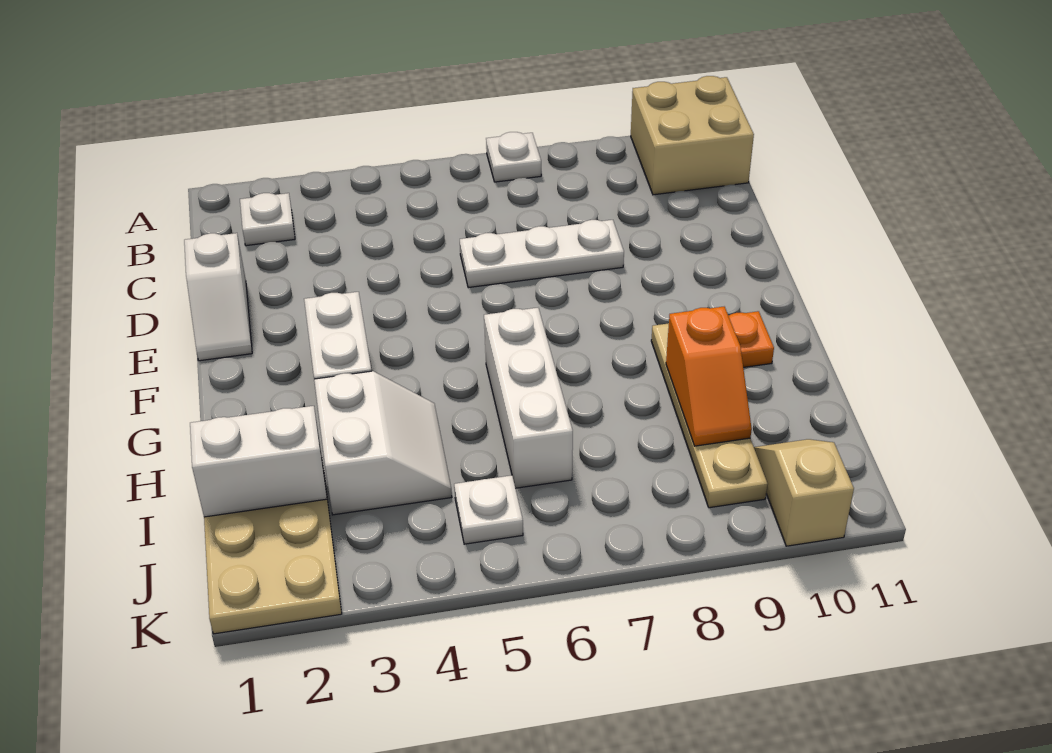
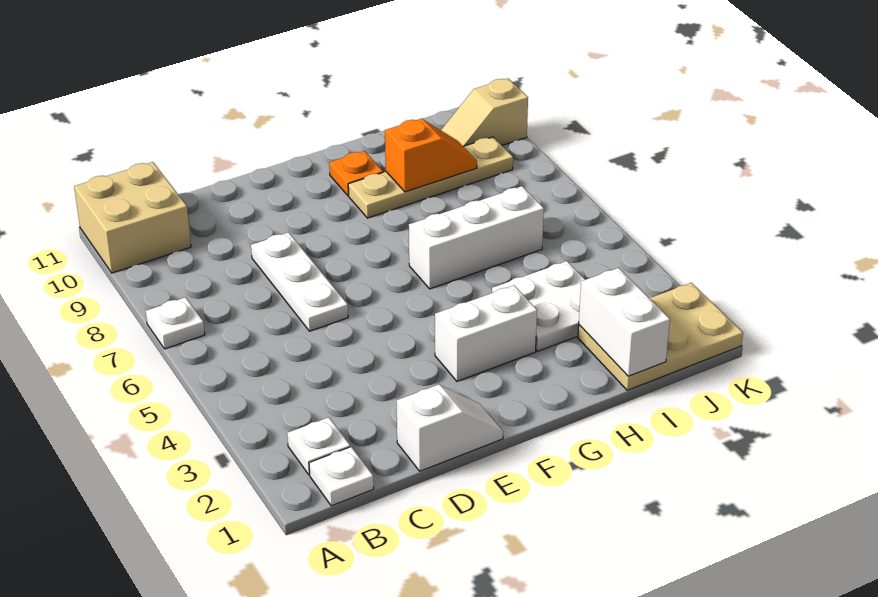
white slope H3:I4 level 1 top 3 -> white plate H3:I4 level 1
white plate J5 level 1 -> white plate B1 level 1

